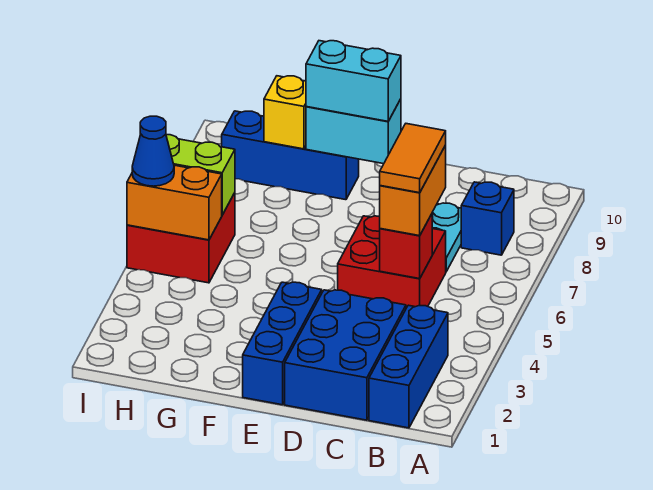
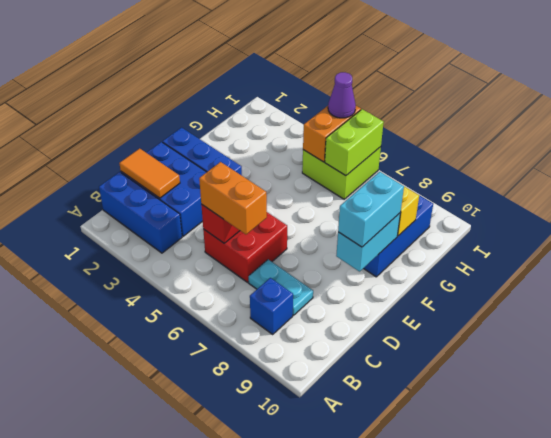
orange tile C5:C6 level 4 -> orange tile C1:C2 level 2
red brick H5:I6 level 1 -> lime brick H5:I6 level 1
blue cone I5 level 3 -> purple cone I5 level 3

